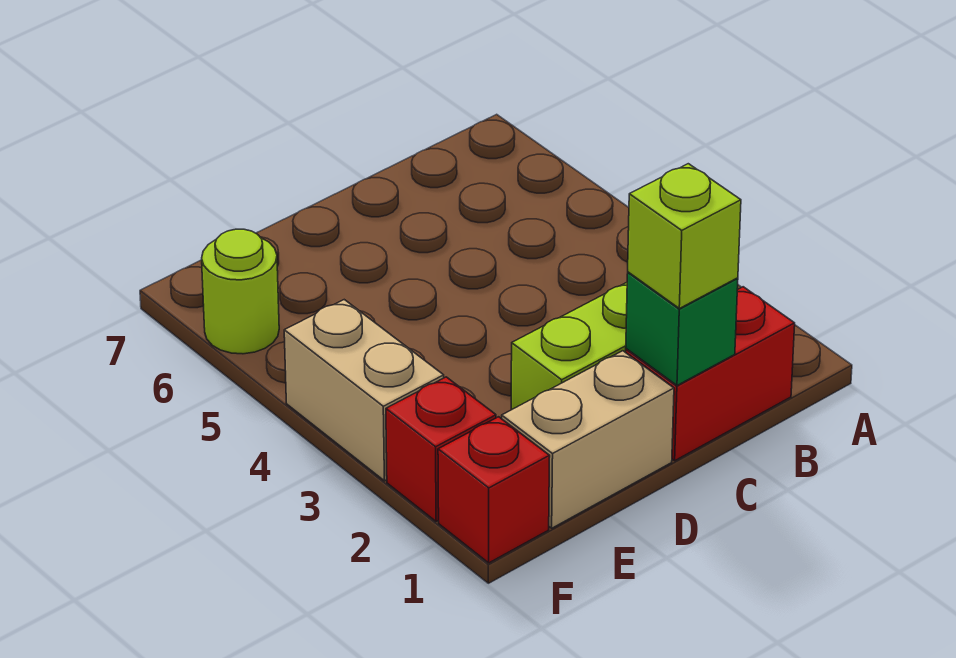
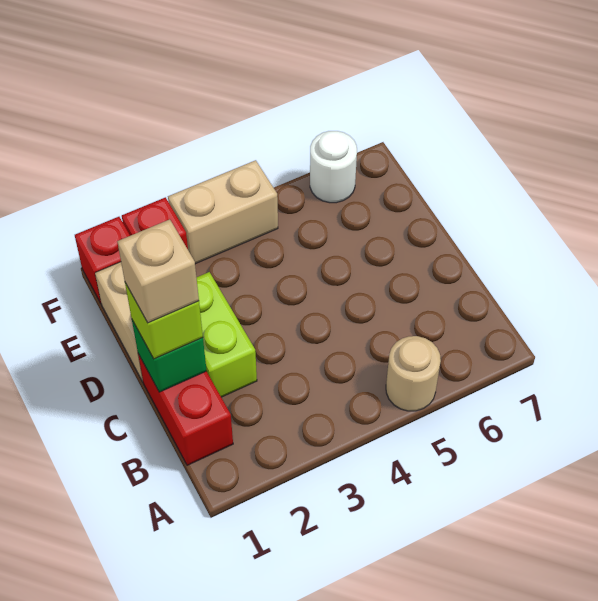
none -> tan round brick A5 level 1
none -> tan brick C1 level 4
lime round brick F6 level 1 -> white round brick F6 level 1

